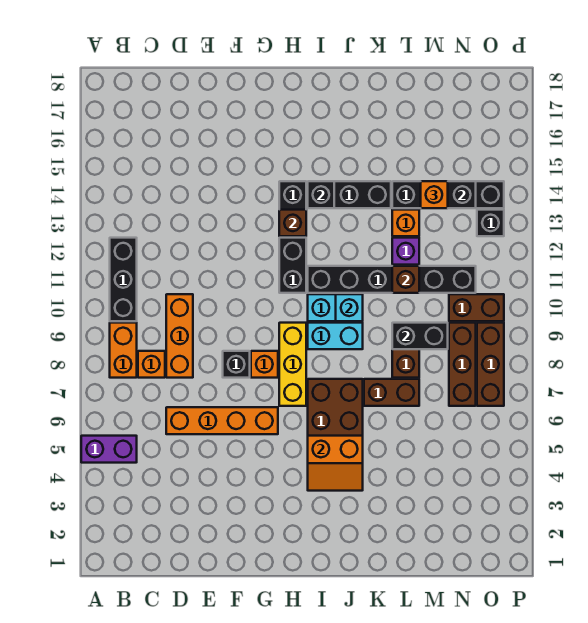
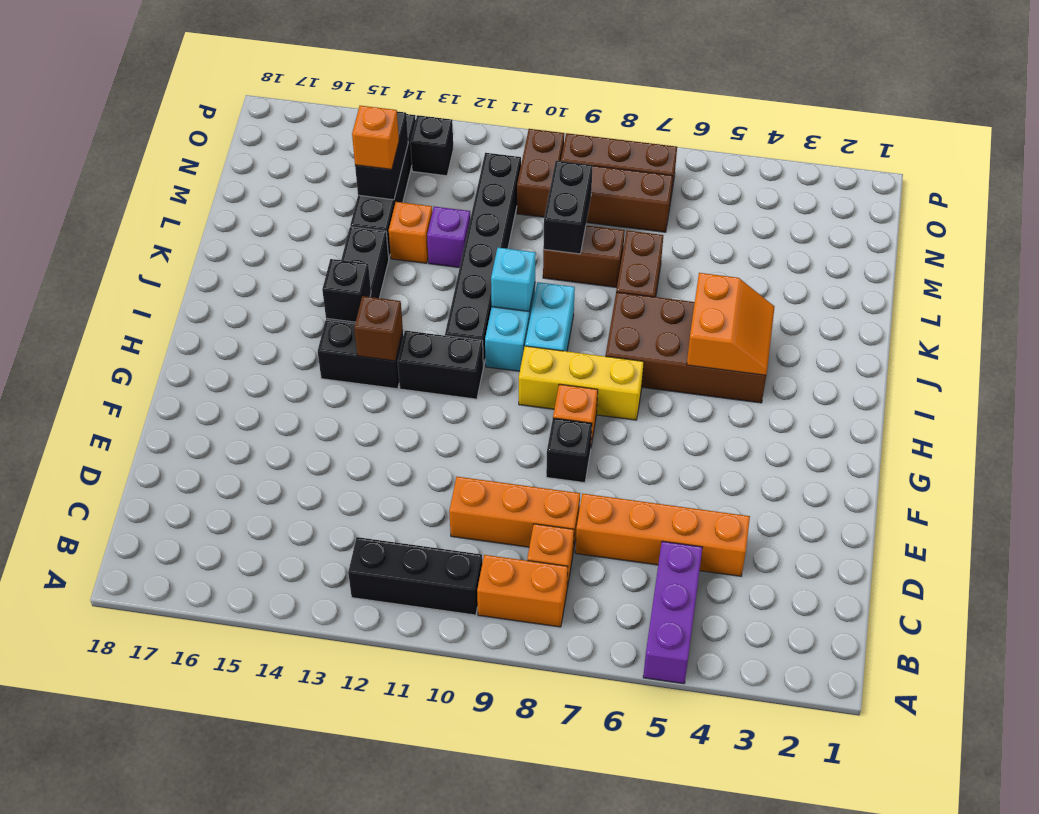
purple brick A5:B5 level 1 -> purple brick A5:C5 level 1
orange brick D6:G6 level 1 -> orange brick D4:D7 level 1
brown brick L11 level 2 -> none

